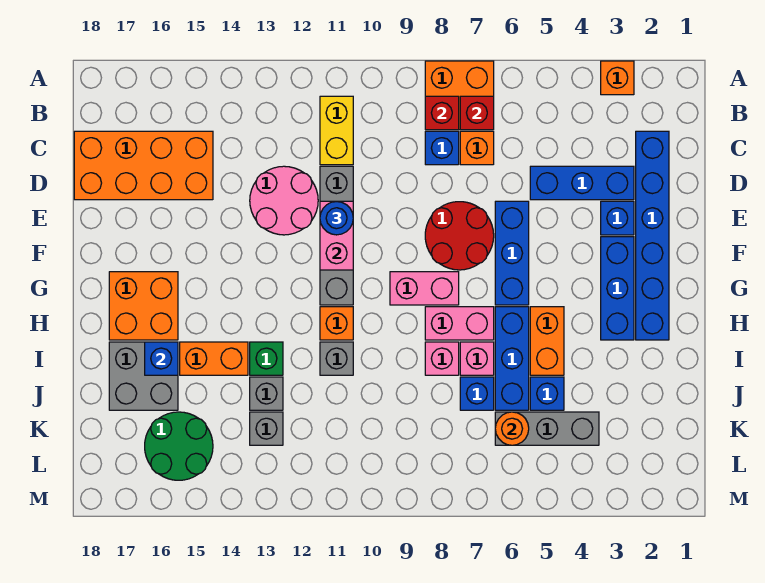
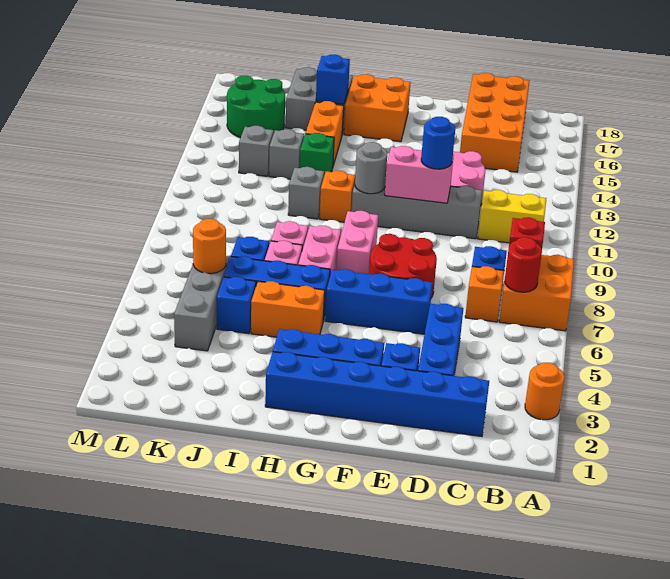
orange brick A3 level 1 -> orange round brick A3 level 1
red brick B7 level 2 -> red round brick B7 level 2
none -> grey round brick G11 level 2

